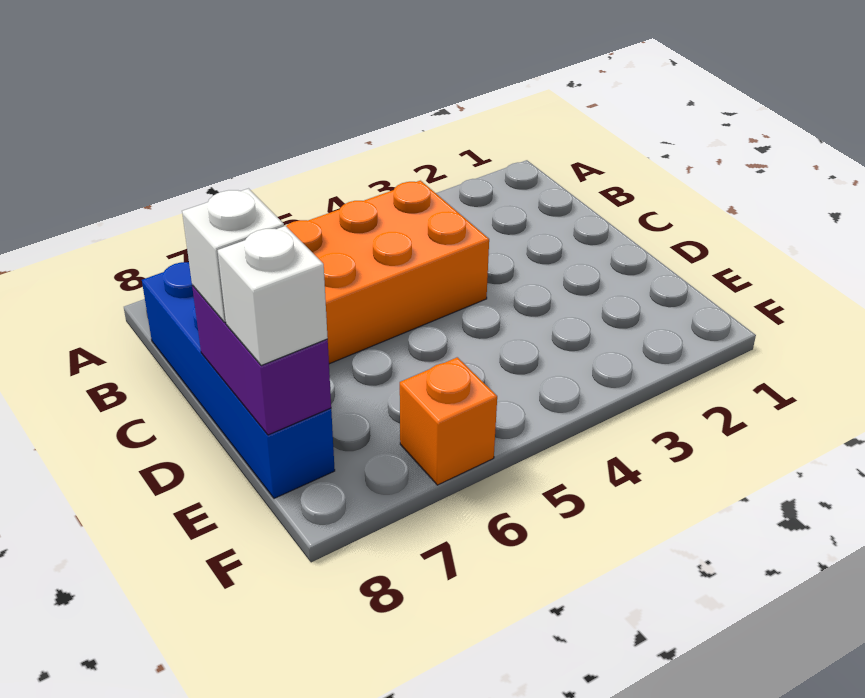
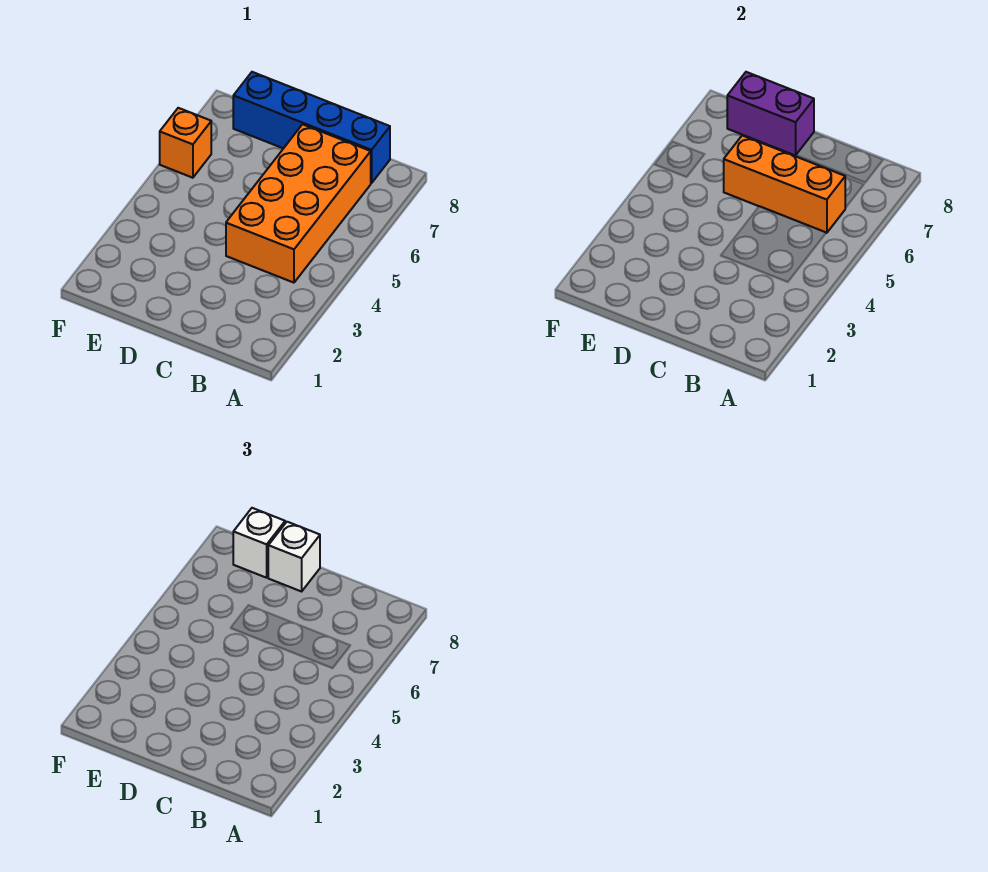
none -> orange brick B6:D6 level 2

